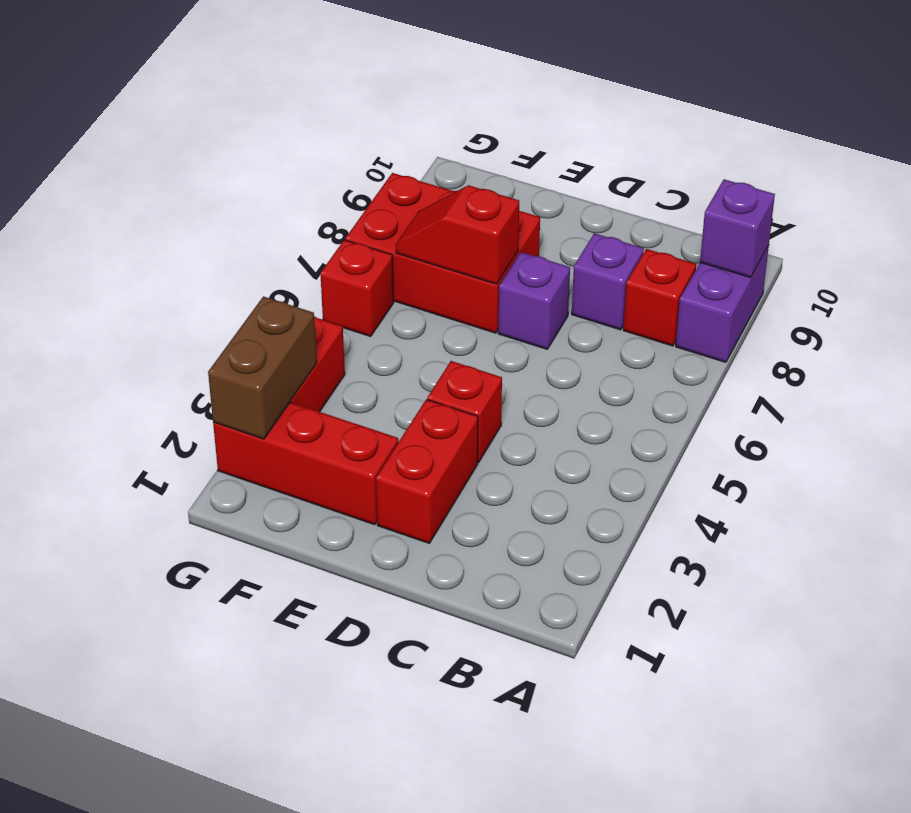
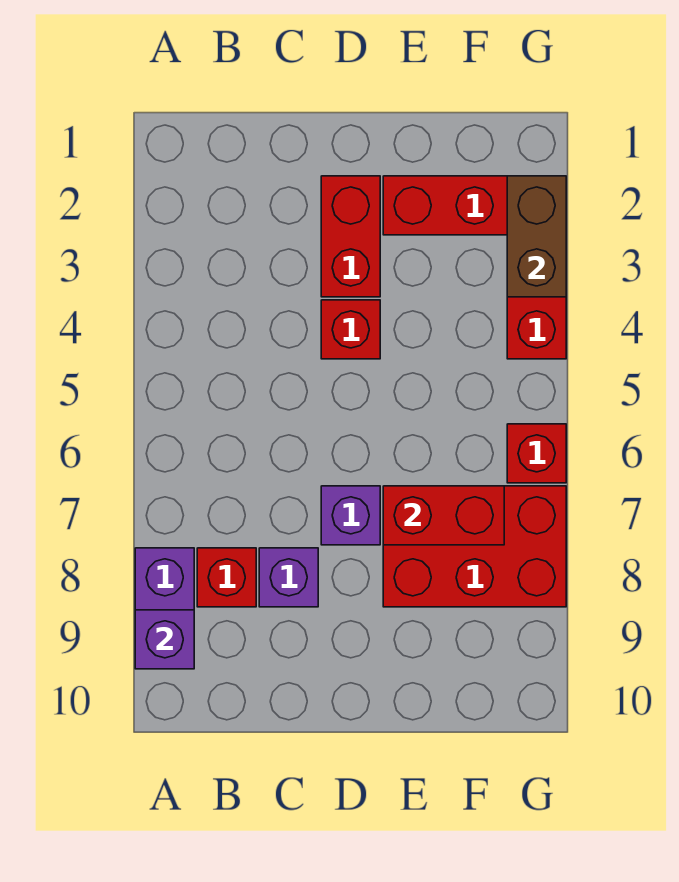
red slope E7:F7 level 2 top E -> red brick E7:F7 level 2

